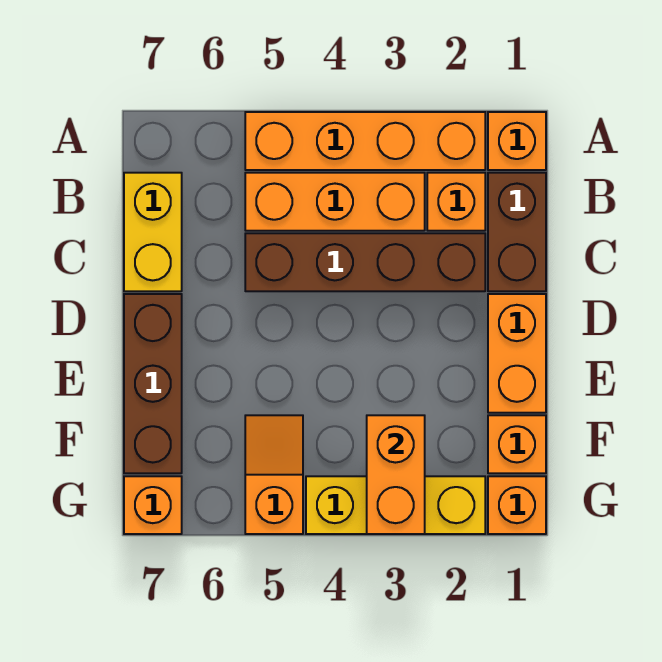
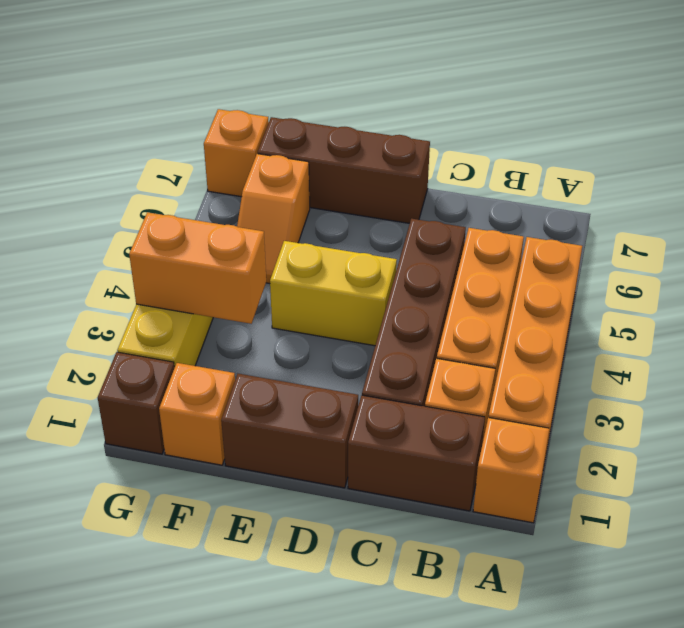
yellow brick B7:C7 level 1 -> yellow brick D4:E4 level 1
orange brick D1:E1 level 1 -> brown brick D1:E1 level 1
orange slope F5:G5 level 1 top G -> orange slope F5:F6 level 1 top 6
orange brick G1 level 1 -> brown brick G1 level 1

